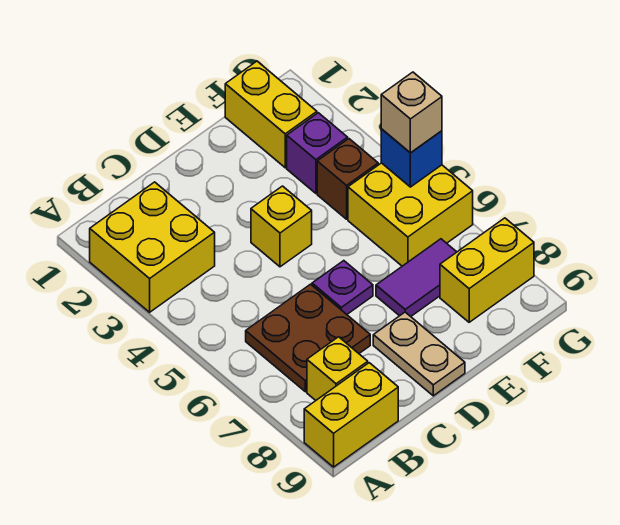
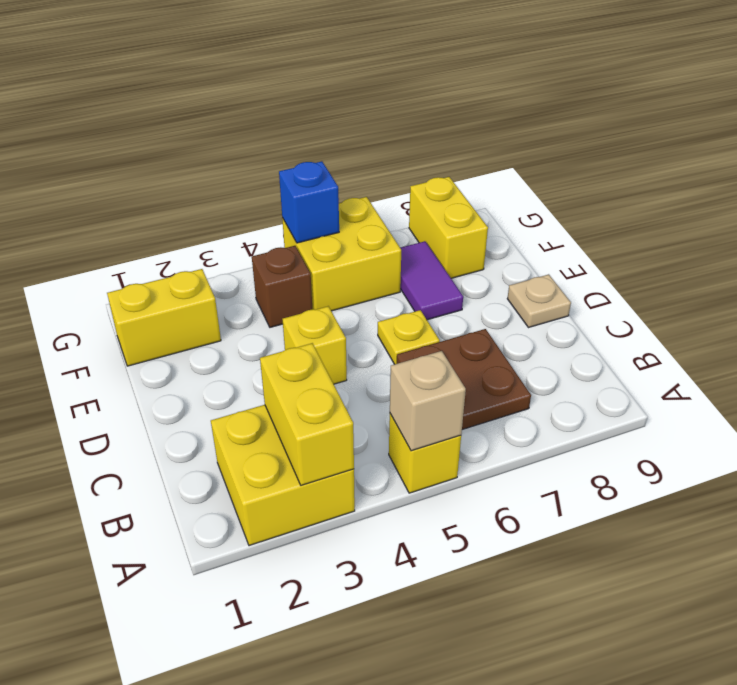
yellow brick A9:B9 level 1 -> yellow brick A3:B3 level 2
yellow brick B8 level 1 -> yellow brick A5 level 1
purple plate D6 level 1 -> yellow plate D6 level 1
tan plate D8:D9 level 1 -> tan plate D9 level 1
purple brick F3 level 1 -> none
tan brick G5 level 3 -> tan brick A5 level 2

